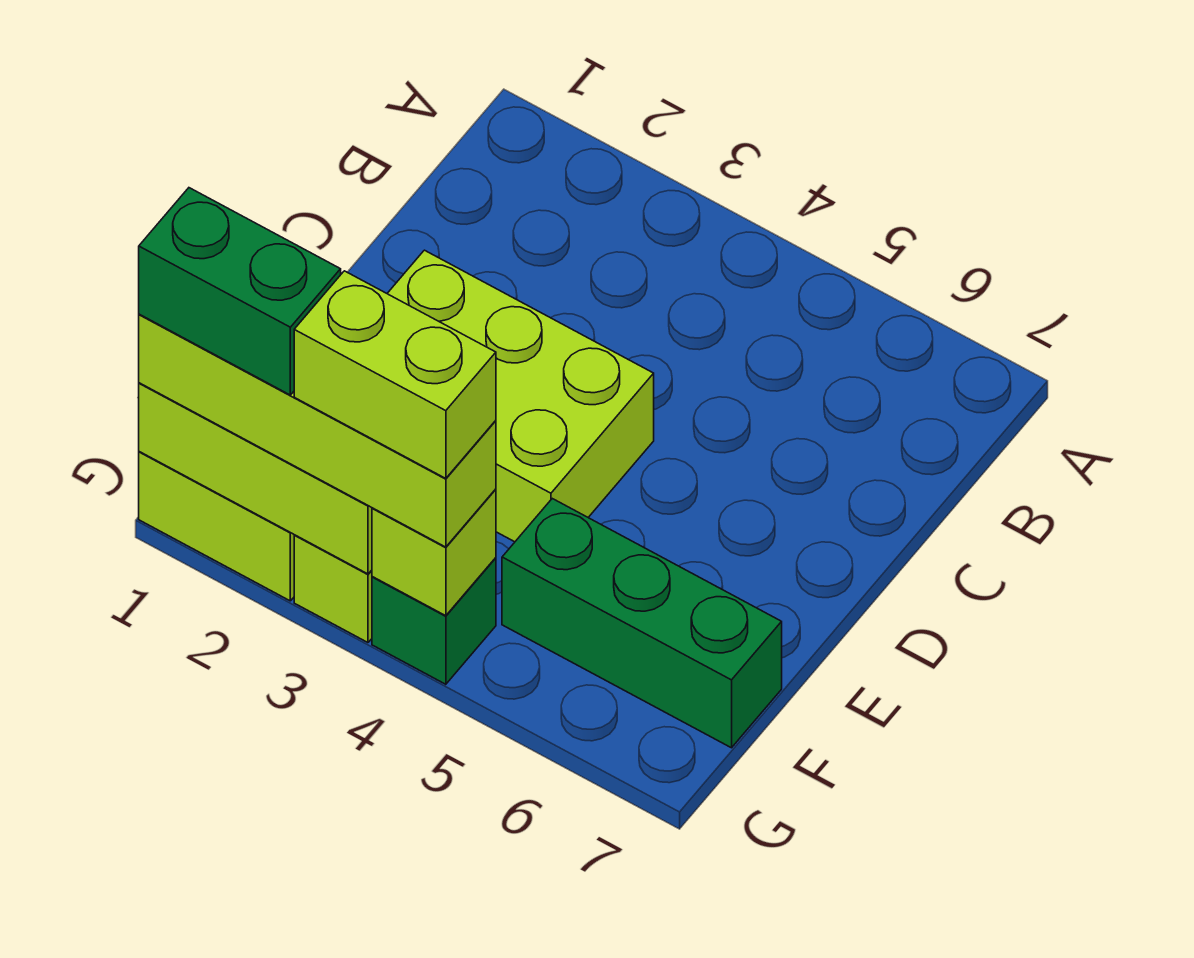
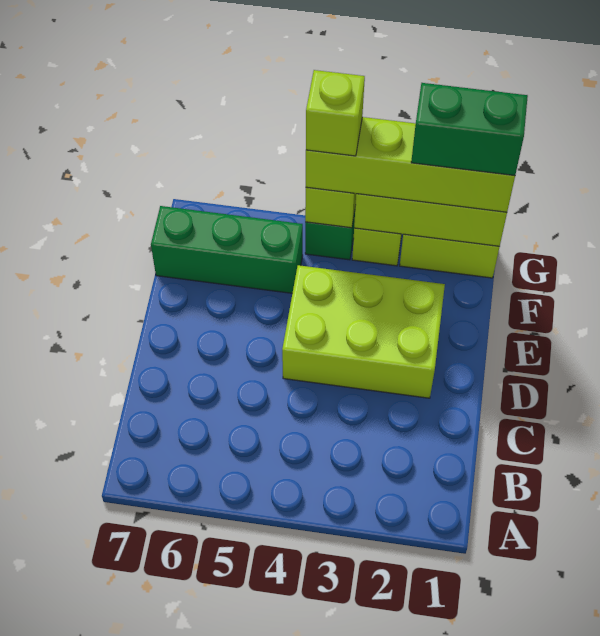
lime brick G3:G4 level 4 -> lime brick G4 level 4

